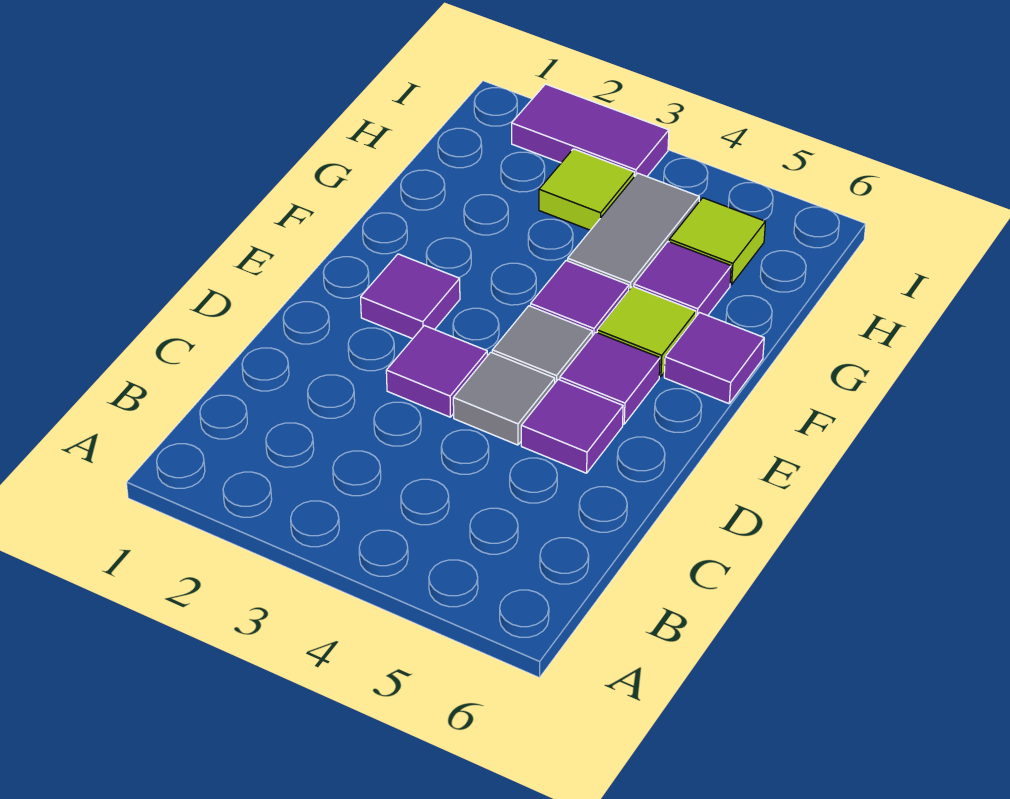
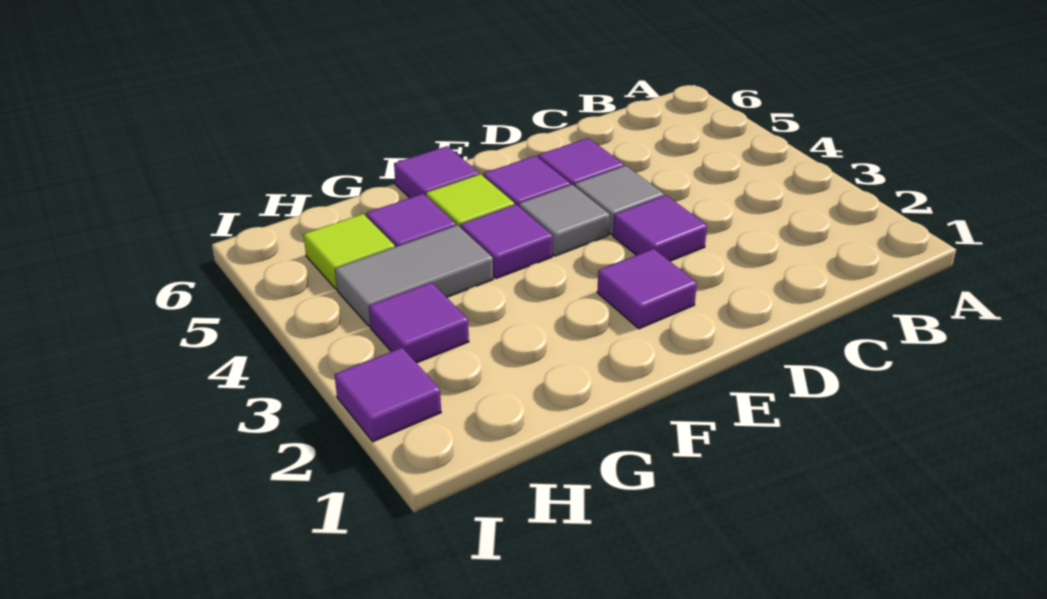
lime tile H3 level 1 -> purple tile H3 level 1
purple tile I2:I3 level 1 -> purple tile I2 level 1

